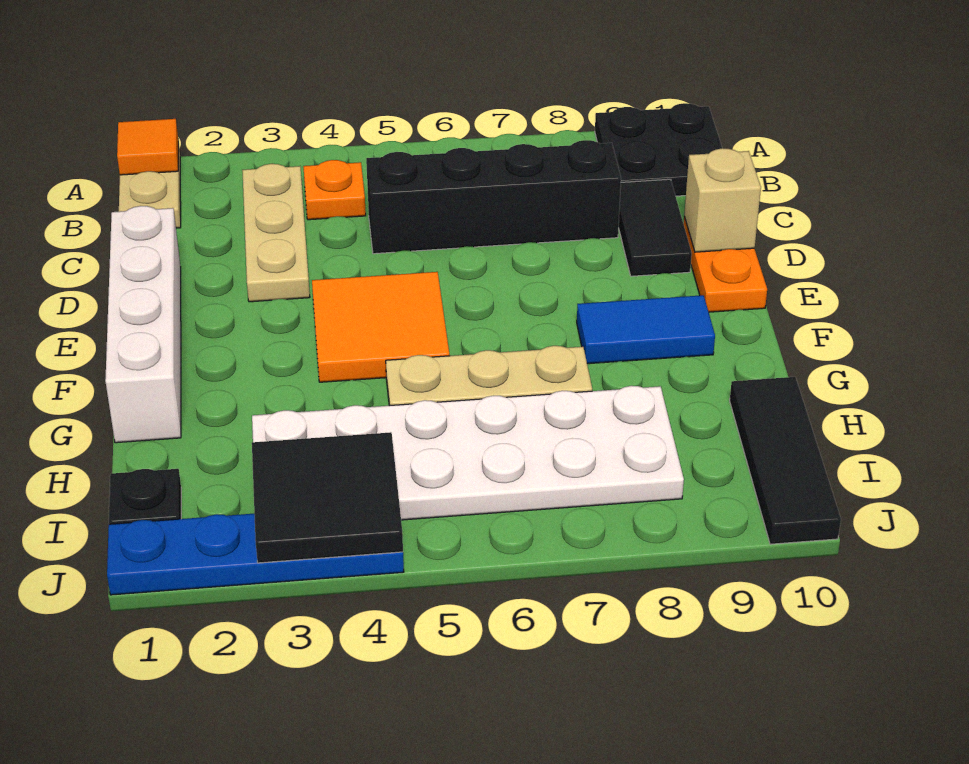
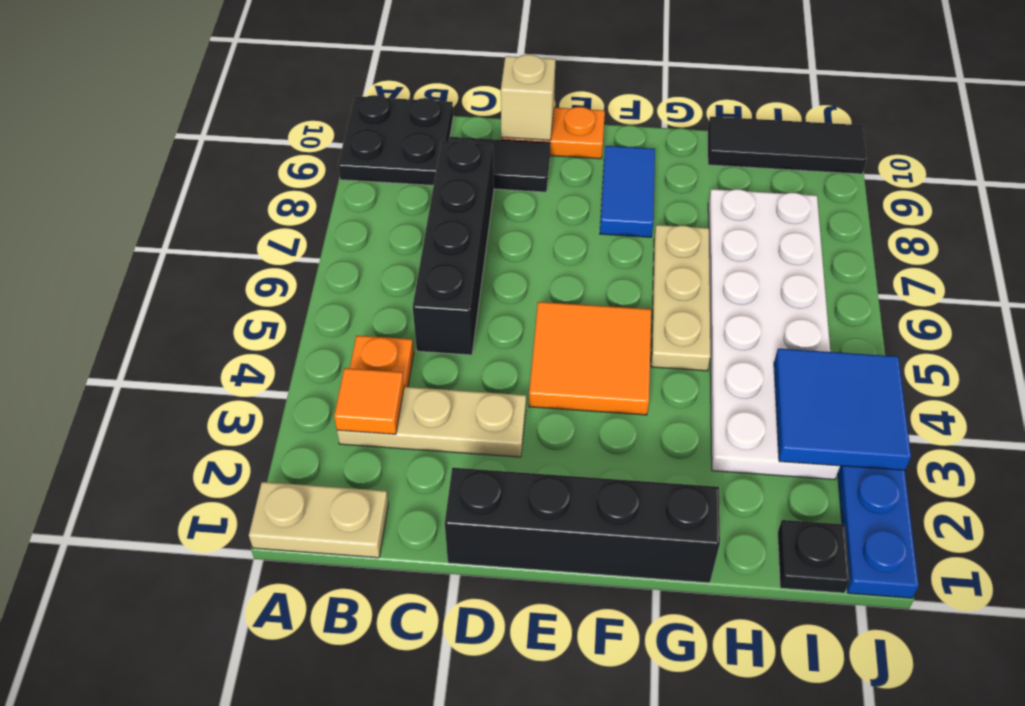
orange tile A1 level 2 -> orange tile B3 level 2
white brick D1:G1 level 1 -> black brick D1:G1 level 1
black tile I3:J4 level 2 -> blue tile I3:J4 level 2

